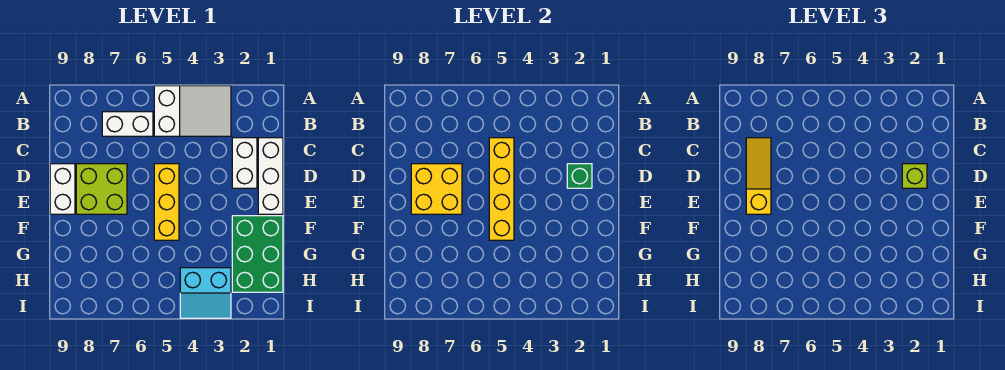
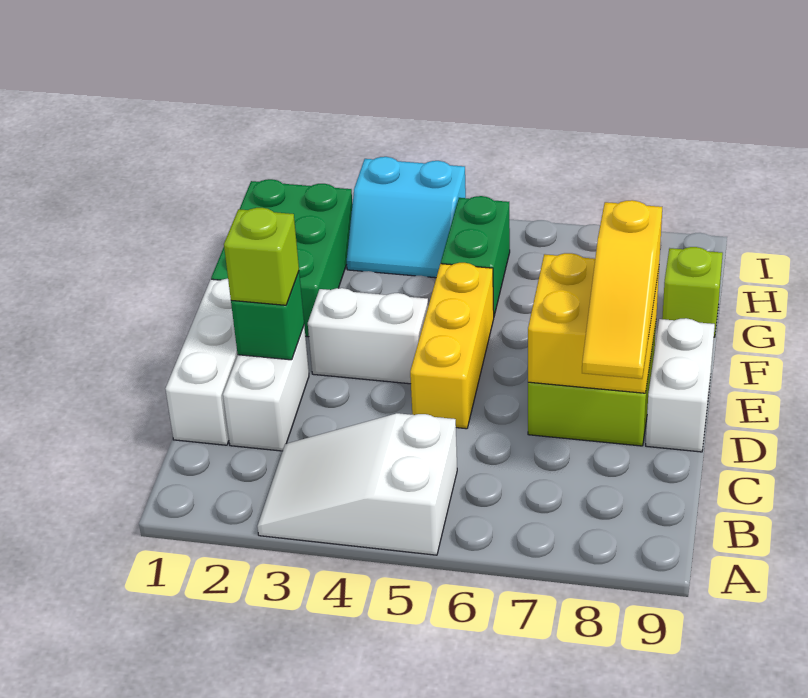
white brick B6:B7 level 1 -> white brick E3:E4 level 1
yellow brick C5:F5 level 2 -> none
none -> green brick G5:H5 level 1
none -> lime brick G9 level 1
cyan slope H3:I4 level 1 top H -> cyan slope H3:I4 level 1 top I

